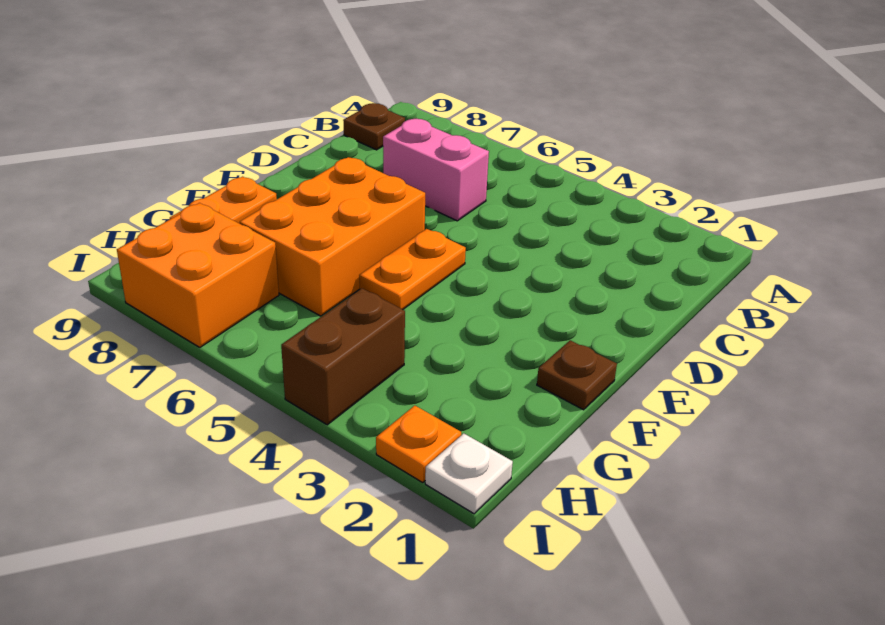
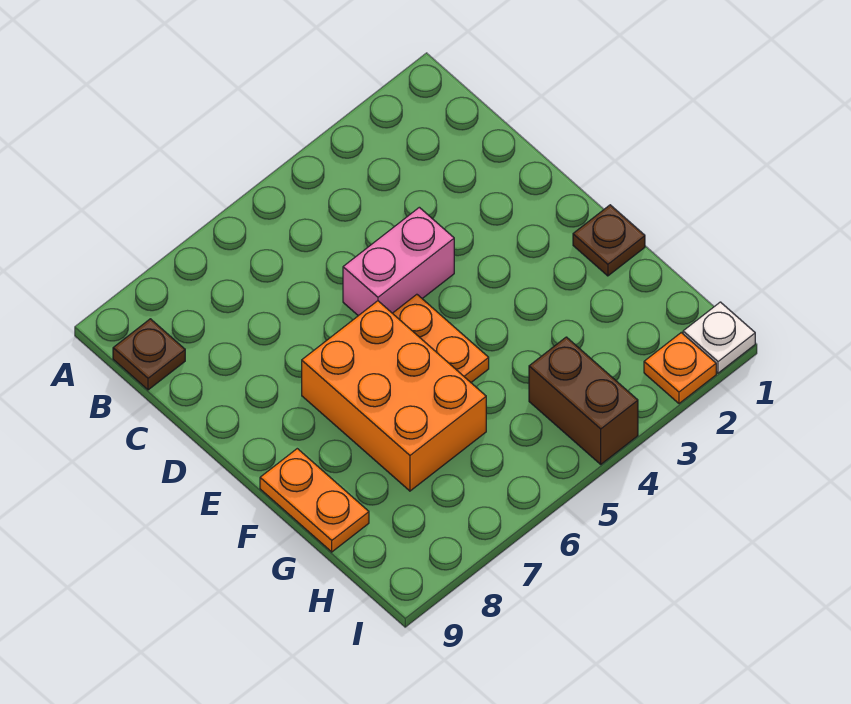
pink brick C6:C7 level 1 -> pink brick D4:D5 level 1
orange brick H7:I8 level 1 -> none

